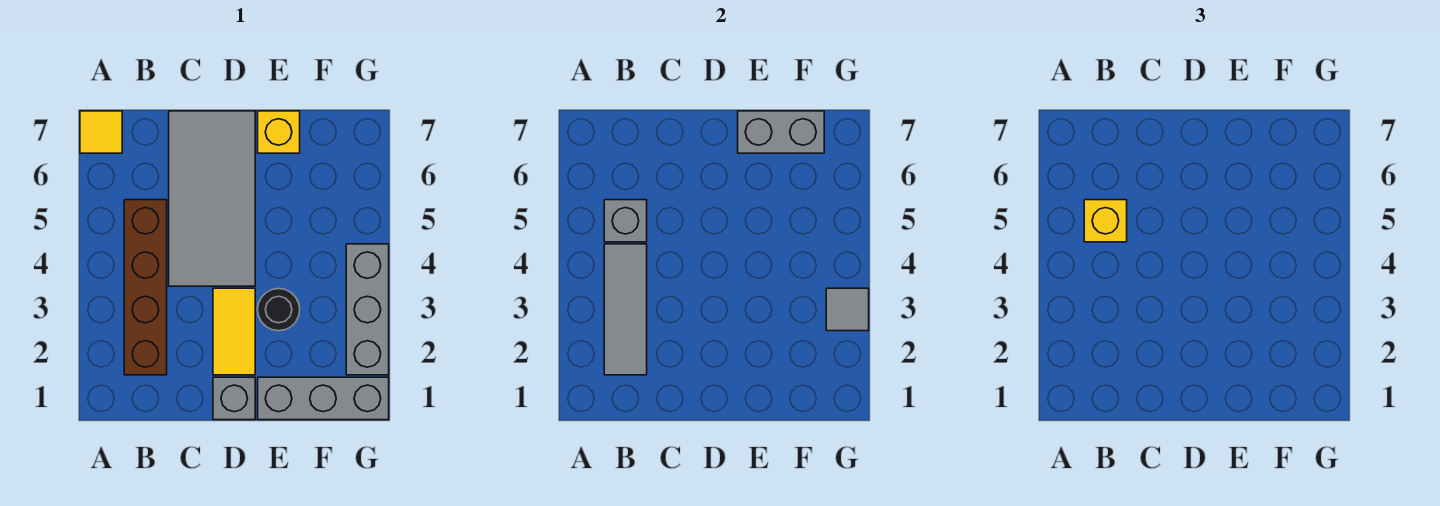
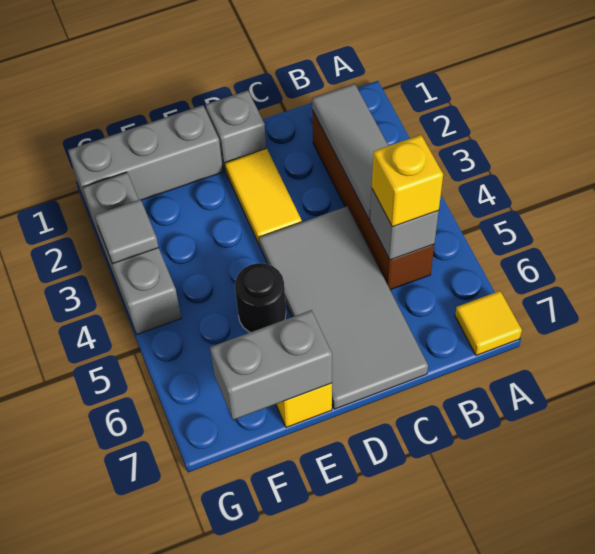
black round brick E3 level 1 -> black round brick E5 level 1

